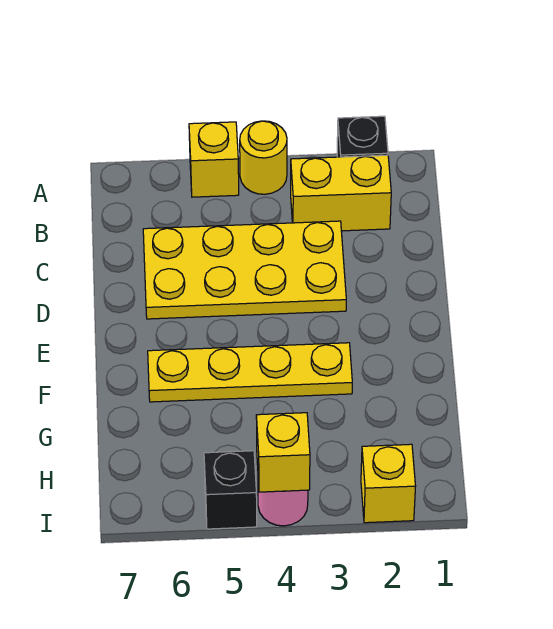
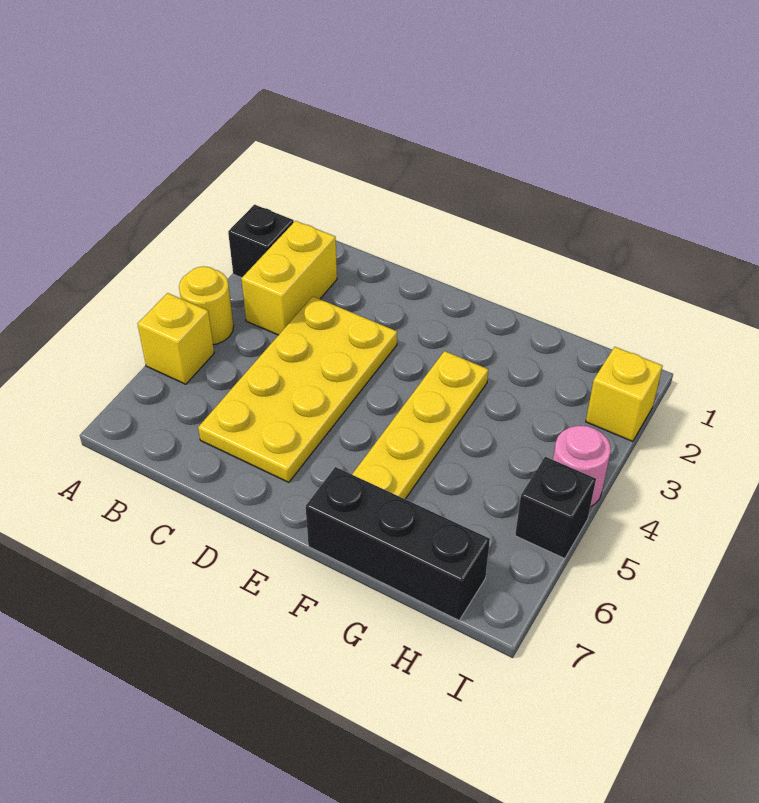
none -> black brick F7:H7 level 1
yellow brick I4 level 2 -> none

